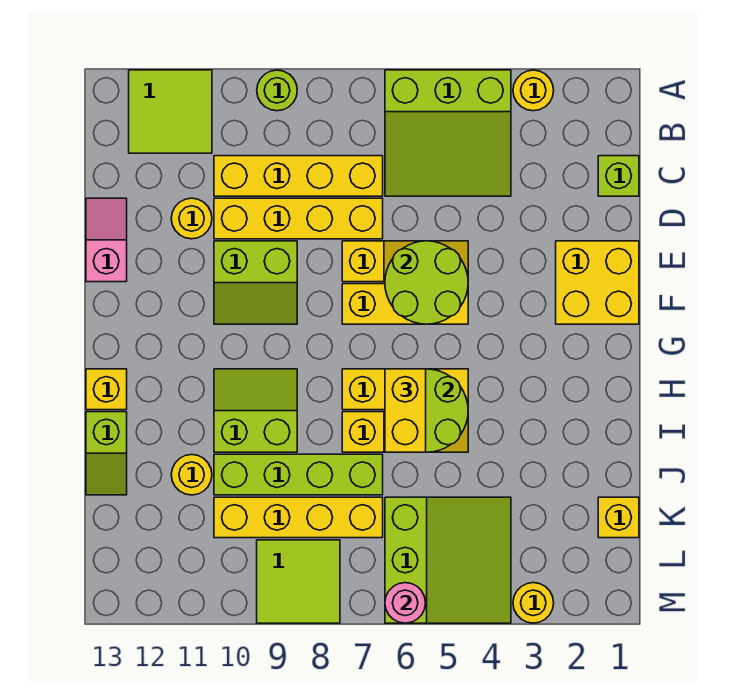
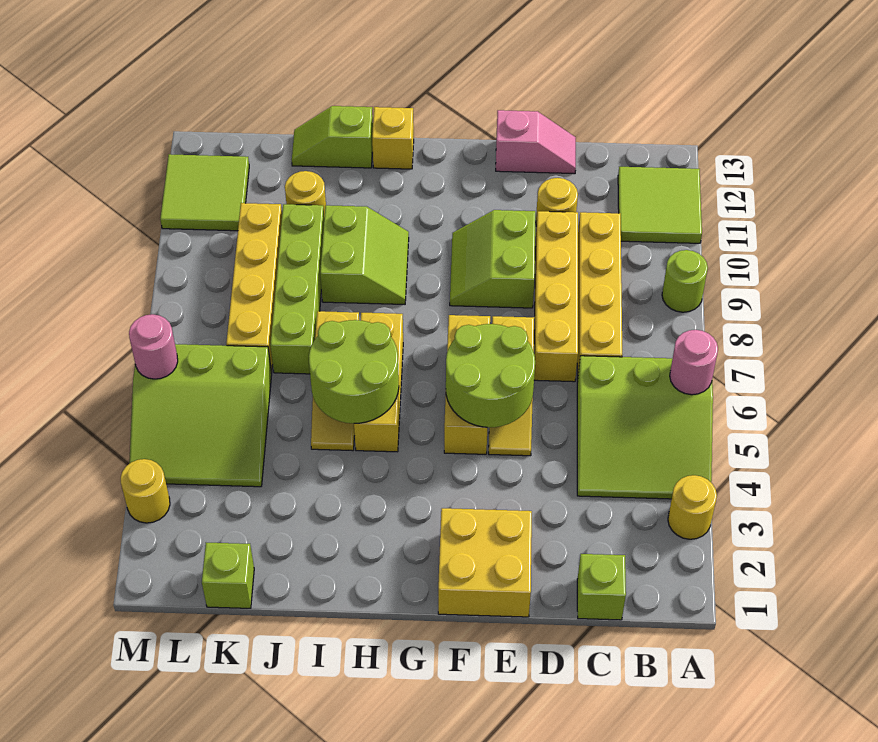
lime slope A4:C6 level 1 top A -> lime slope A4:C6 level 1 top 6
none -> pink round brick A6 level 2
yellow brick H6:I6 level 3 -> none
yellow brick K1 level 1 -> lime brick K1 level 1
lime tile L8:M9 level 1 -> lime tile L11:M12 level 1

